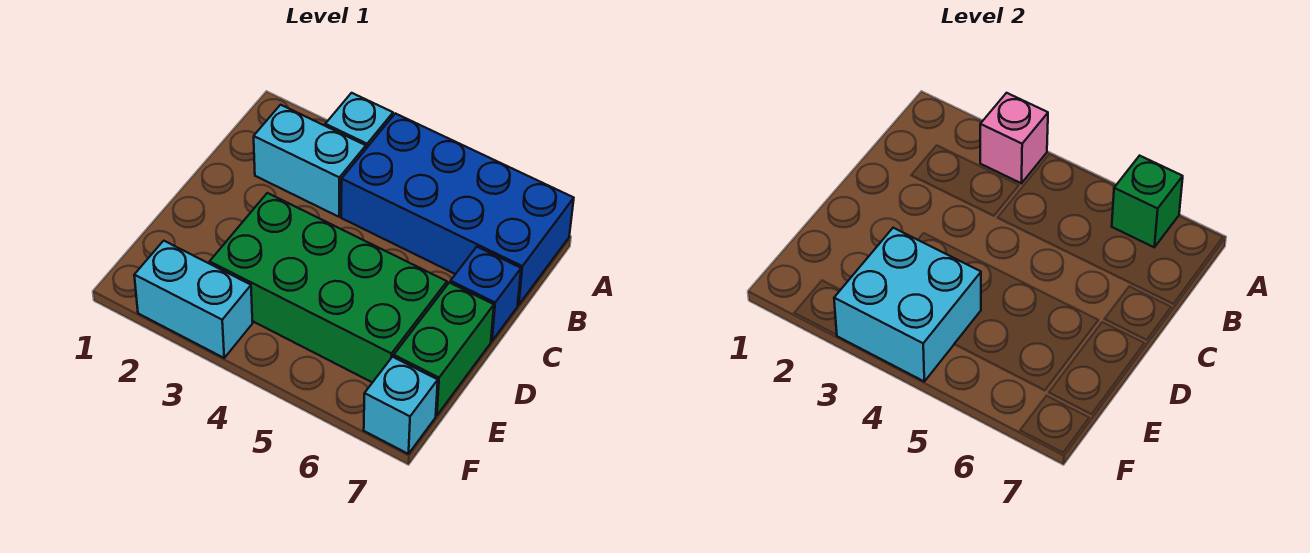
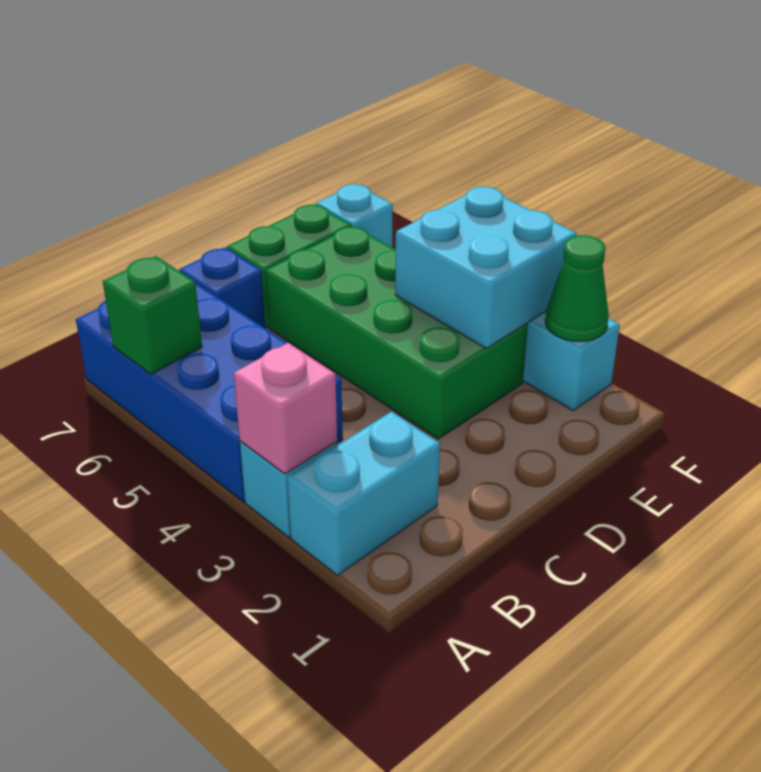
cyan brick B2:B3 level 1 -> cyan brick A2:B2 level 1
none -> green cone F2 level 2

